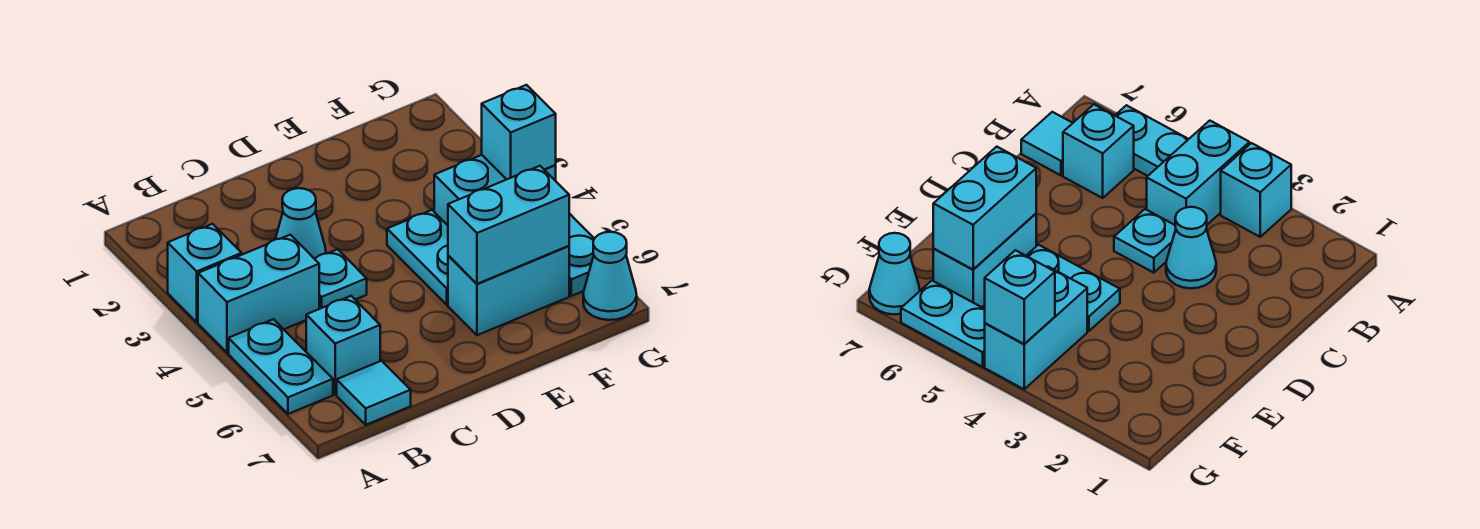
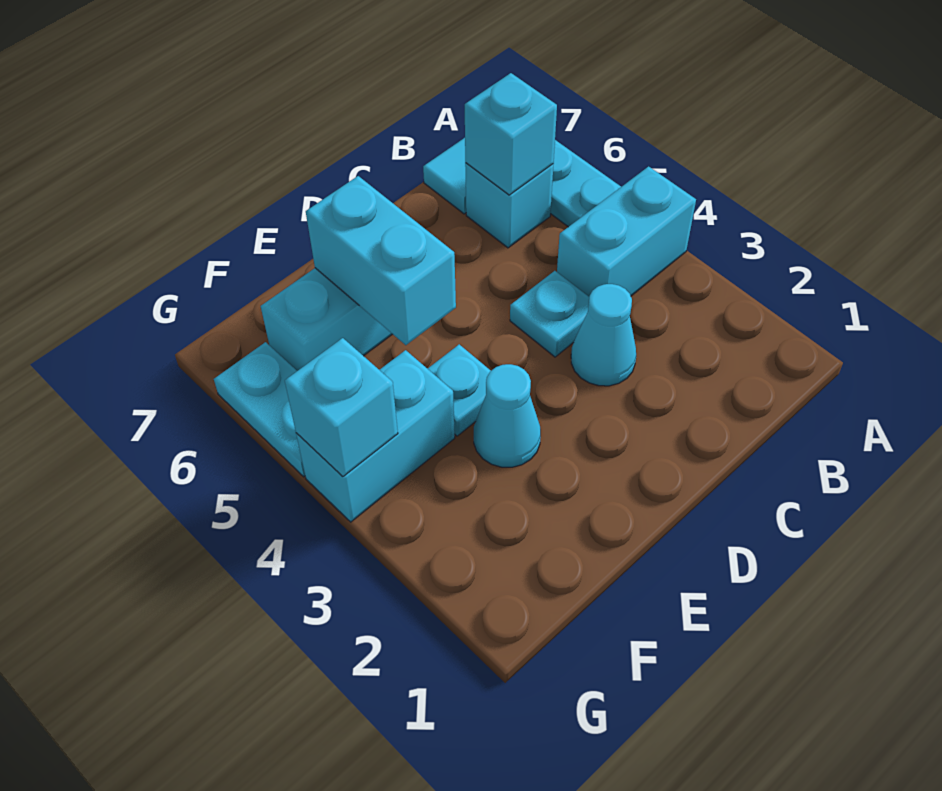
cyan brick A3 level 1 -> cyan brick B6 level 2
cyan plate E4:E5 level 1 -> cyan plate E4 level 1
cyan brick E6:F6 level 2 -> cyan brick E5:E6 level 2
cyan cone G7 level 1 -> cyan cone E3 level 1

